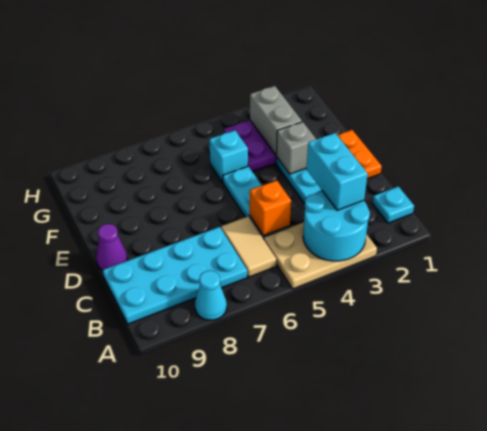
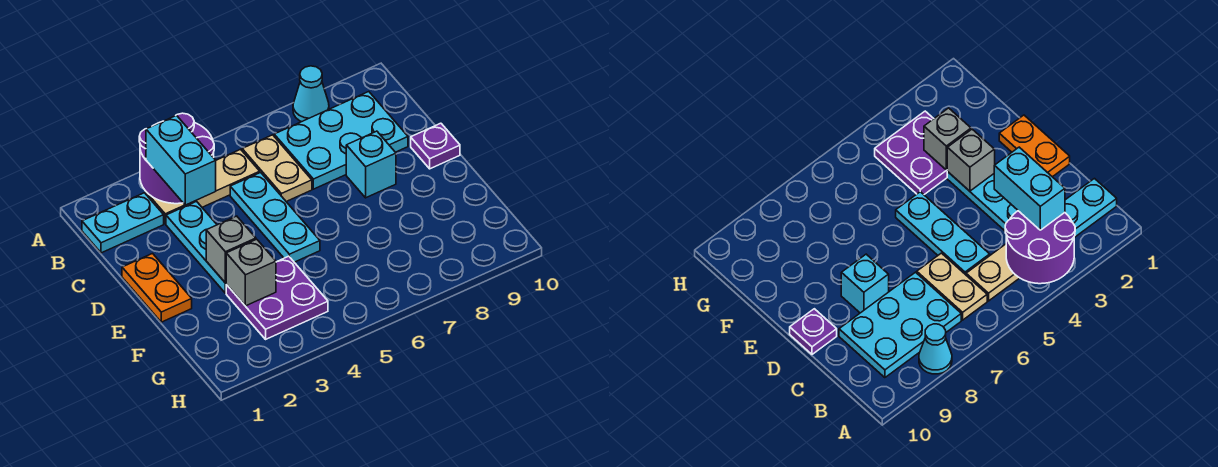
tan plate A3:B5 level 1 -> tan plate B3:B5 level 1
cyan round brick A3:B4 level 2 -> purple round brick A3:B4 level 2
cyan plate B1 level 1 -> cyan plate B1:B2 level 1
tan tile B6:C6 level 1 -> tan plate B6:C6 level 1
cyan plate B7:C10 level 1 -> cyan plate B7:C9 level 1
orange brick C5 level 2 -> none
purple cone D10 level 1 -> purple plate D10 level 1
grey brick F3:G3 level 2 -> grey brick F3 level 2
cyan brick F5 level 1 -> cyan brick D8 level 1

